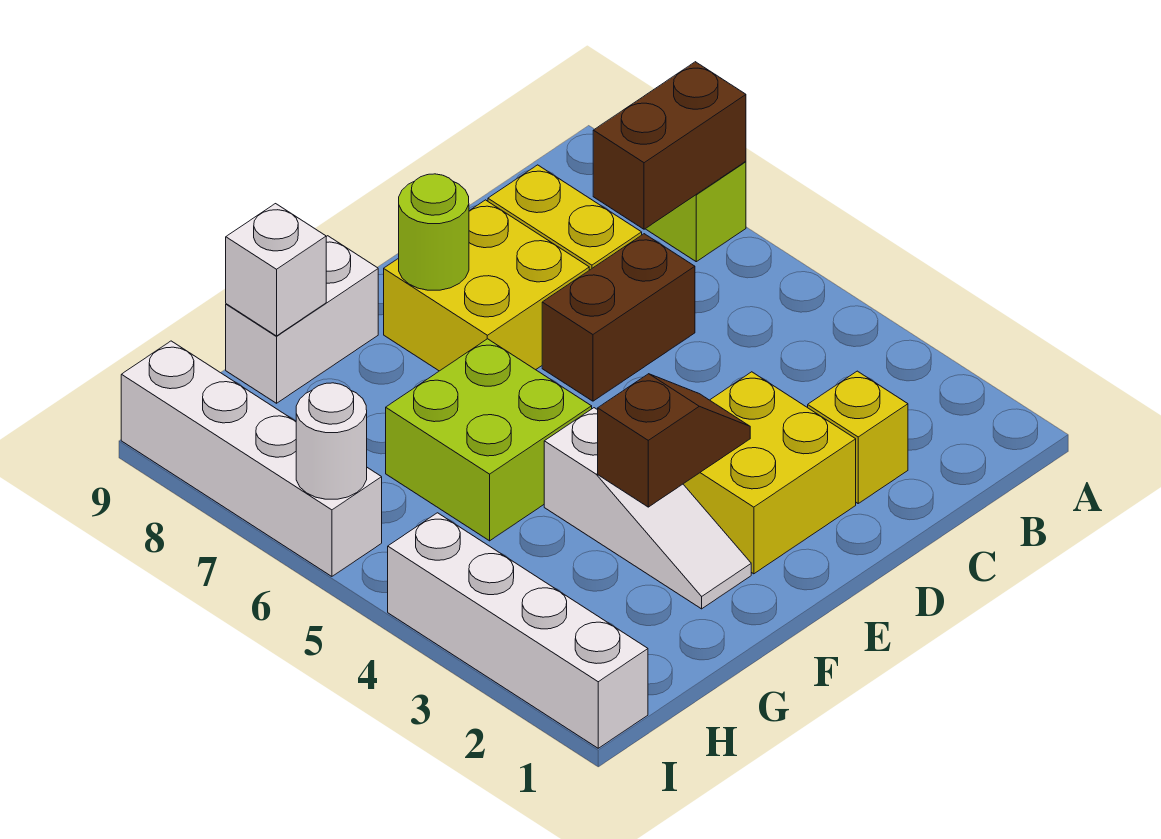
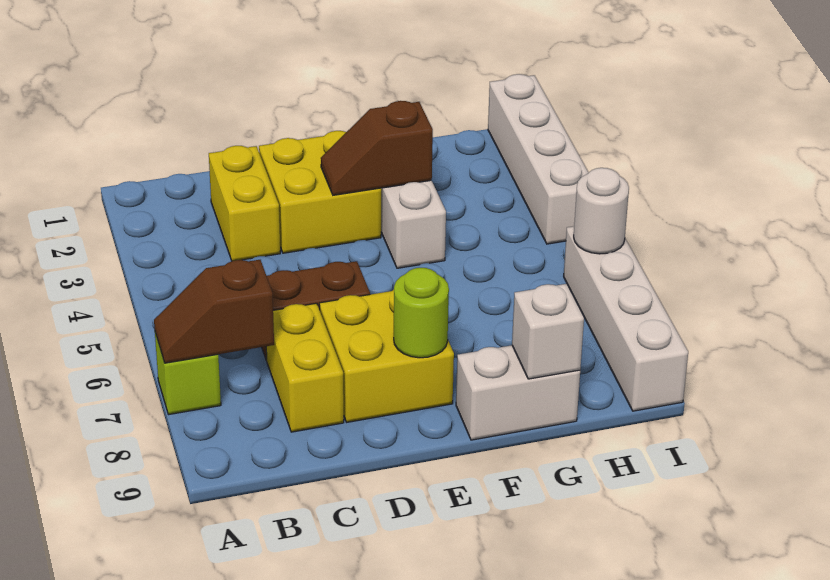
brown brick A7:B7 level 2 -> brown slope A7:B7 level 2 top B
yellow brick C2 level 1 -> yellow brick C2:C3 level 1
lime brick F5:G6 level 1 -> none

